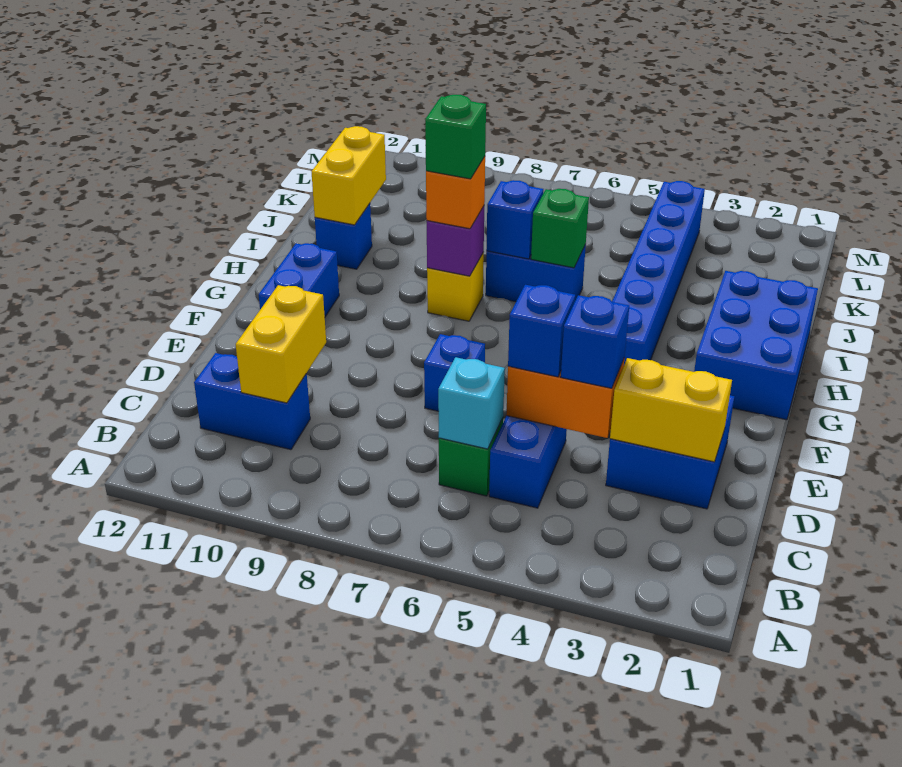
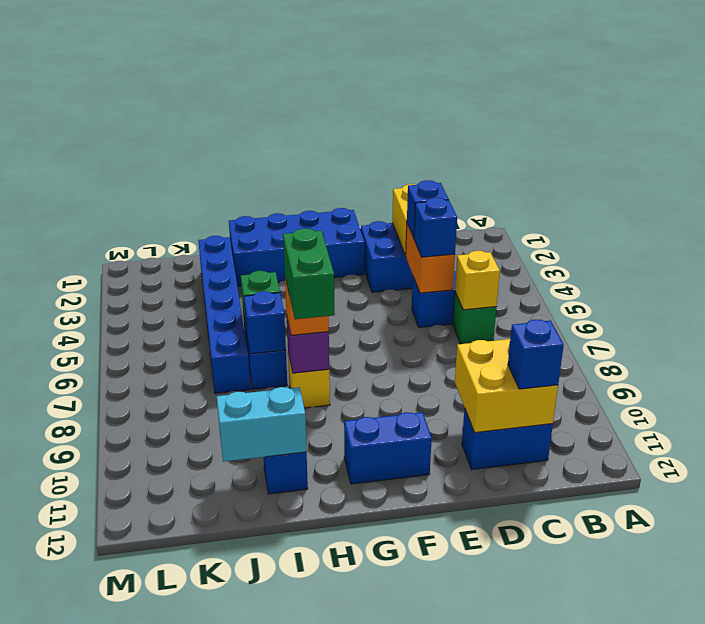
cyan brick C6 level 2 -> yellow brick C6 level 2
blue brick C10:C11 level 1 -> blue brick C11:D11 level 1
yellow brick C10:D10 level 2 -> yellow brick C10:D11 level 2
blue brick E7 level 1 -> blue brick C11 level 3
blue brick G1:I2 level 1 -> blue brick F1:I2 level 1
blue brick G4:L4 level 1 -> blue brick J2:J7 level 1
green brick H8 level 4 -> green brick H8:H9 level 4
yellow brick I11:J11 level 2 -> cyan brick I11:J11 level 2

